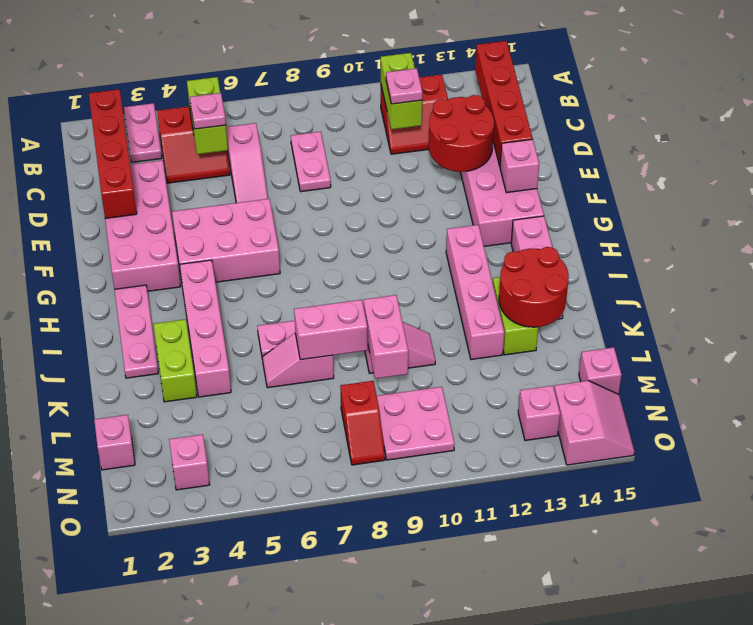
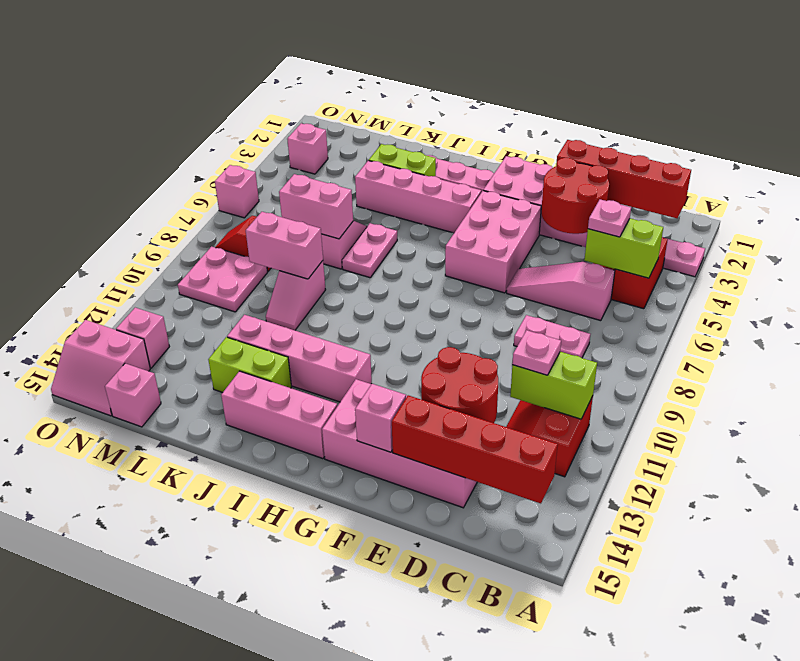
red round brick J13:K14 level 2 -> red round brick D3:E4 level 2
pink brick K7:K8 level 2 -> pink brick K7:L7 level 2
pink brick M1 level 1 -> pink brick O6 level 1

